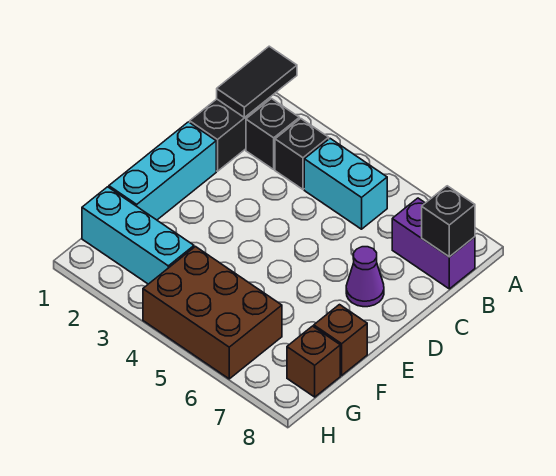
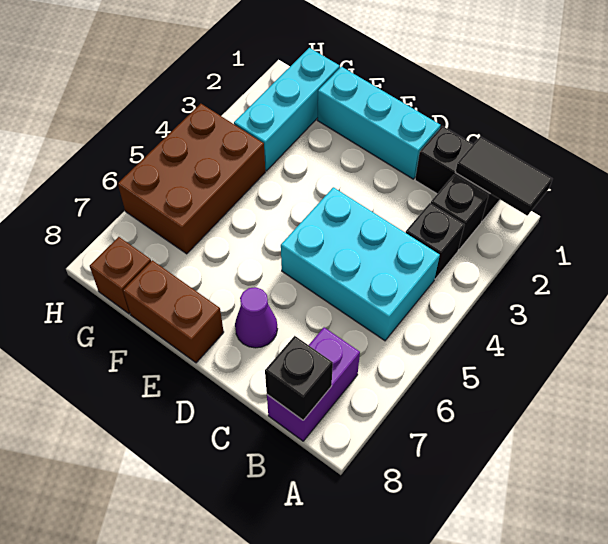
cyan brick B4:B5 level 1 -> cyan brick B4:D5 level 1
brown brick F8 level 1 -> brown brick E8:F8 level 1

